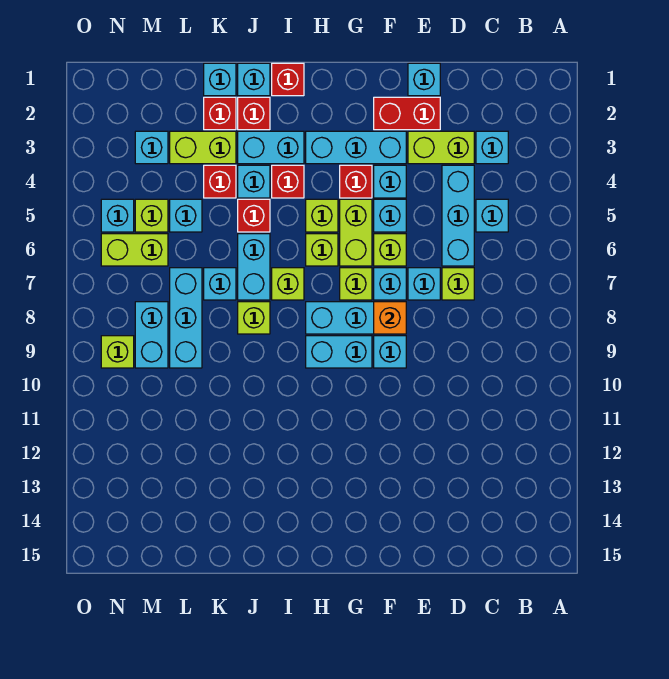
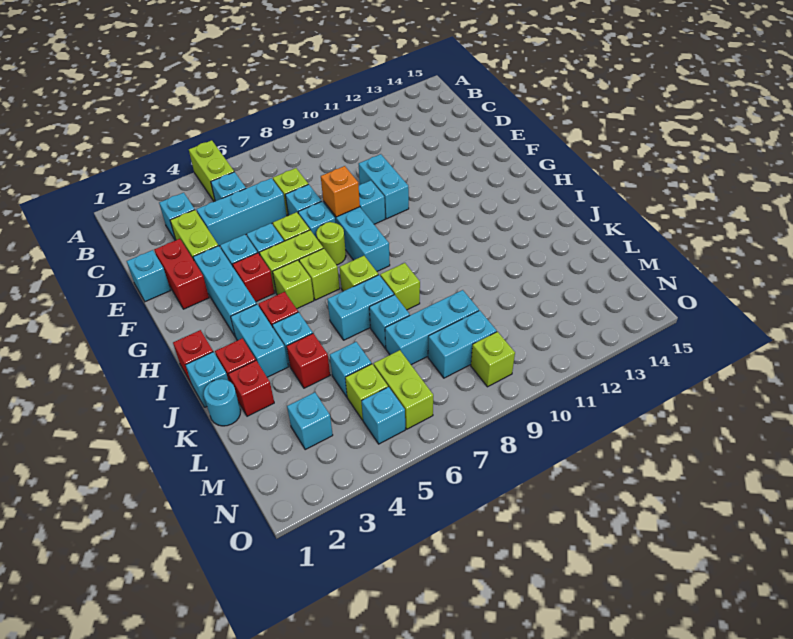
lime brick G7 level 1 -> lime round brick G7 level 1
cyan brick G9:H9 level 1 -> cyan brick E10:F10 level 1
red brick J5 level 1 -> none
cyan brick K1 level 1 -> cyan round brick K1 level 1
lime brick K3:L3 level 1 -> lime brick A5:B5 level 1

